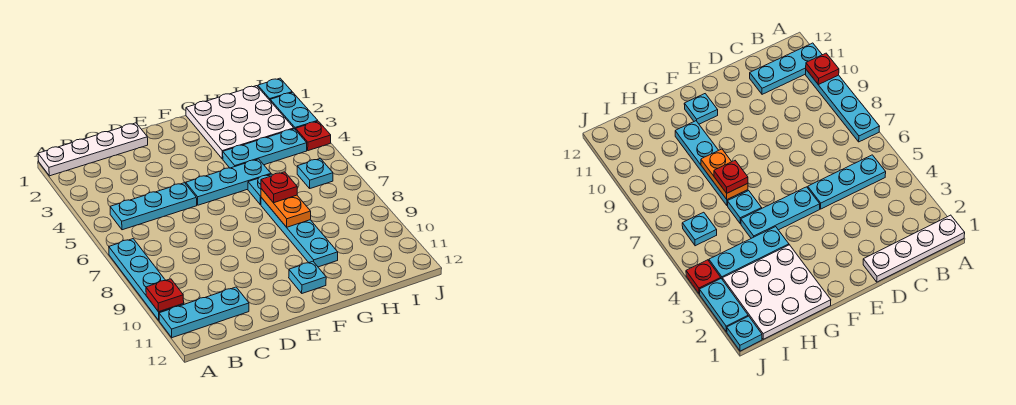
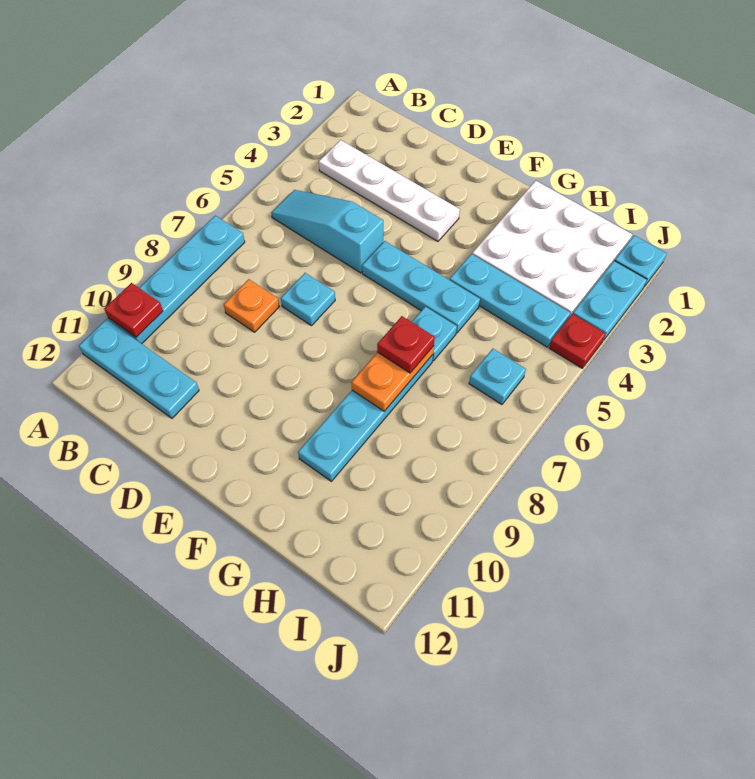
white plate A1:D1 level 1 -> white plate B3:E3 level 1
cyan plate B5:D5 level 1 -> cyan slope B5:D5 level 1 top D
none -> orange plate C8 level 1
cyan plate F11 level 1 -> cyan plate D7 level 1

